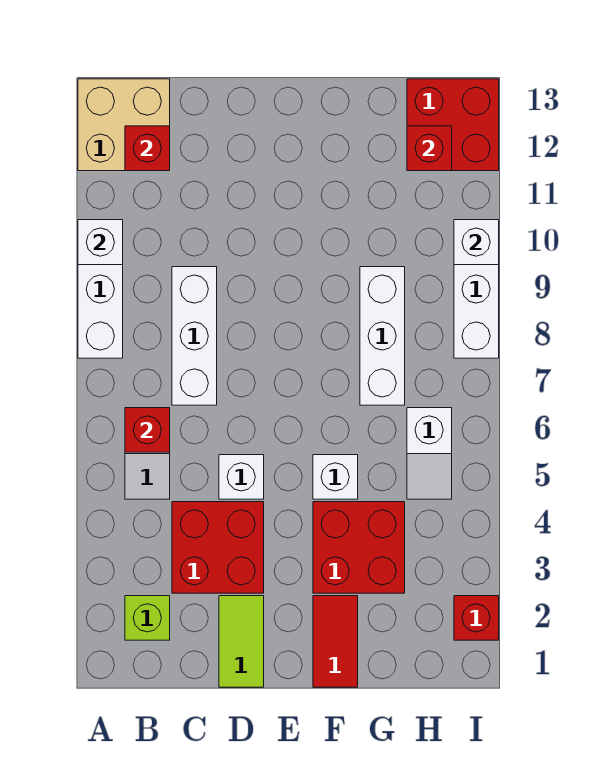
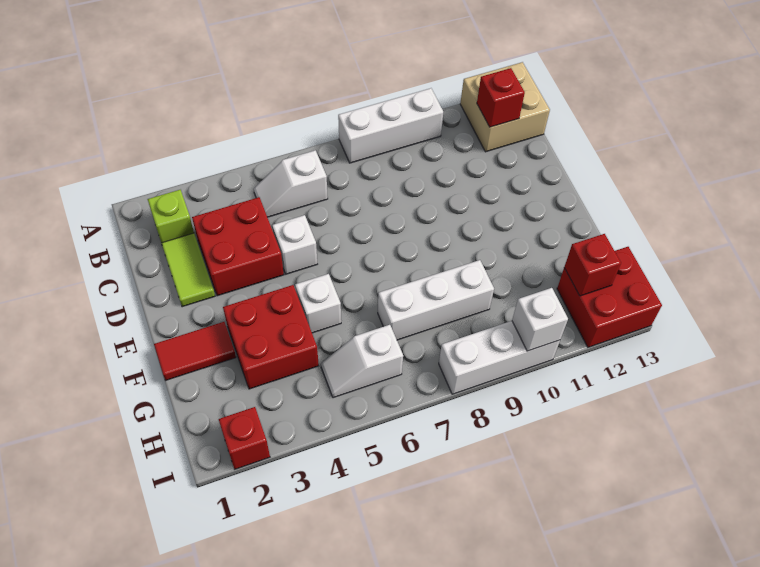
white brick A10 level 2 -> none
red brick B6 level 2 -> none
white brick C7:C9 level 1 -> none
lime tile D1:D2 level 1 -> lime tile C2:D2 level 1

